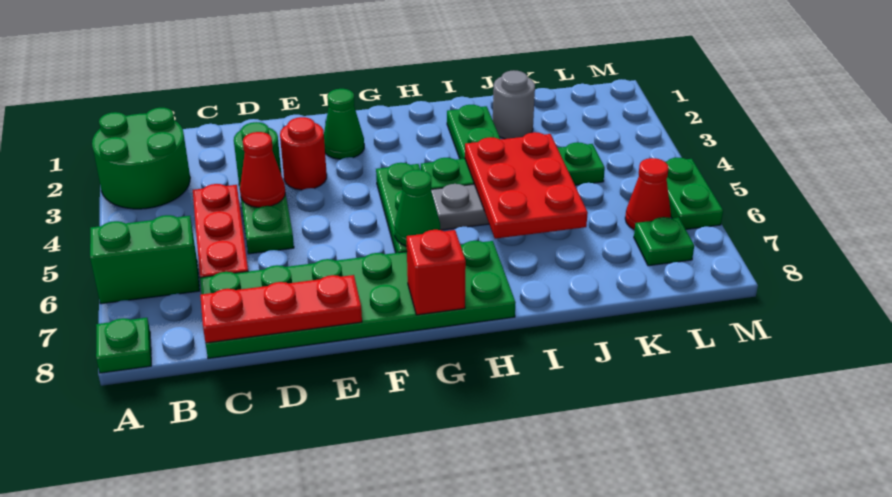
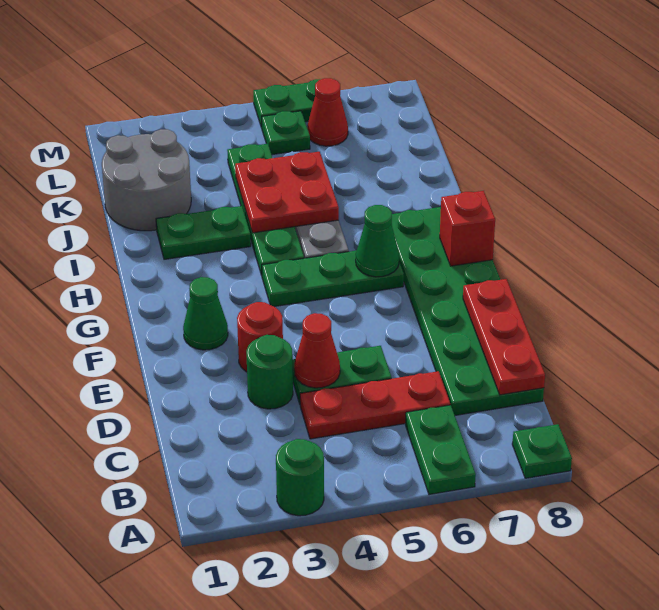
green round brick A2:B3 level 1 -> green round brick A3 level 1
green brick A6:B6 level 1 -> green plate A6:B6 level 1
red plate I4:J6 level 2 -> red plate I4:J5 level 2
grey round brick J2 level 1 -> grey round brick J1:K2 level 1
green plate L7 level 1 -> green plate L5 level 1

